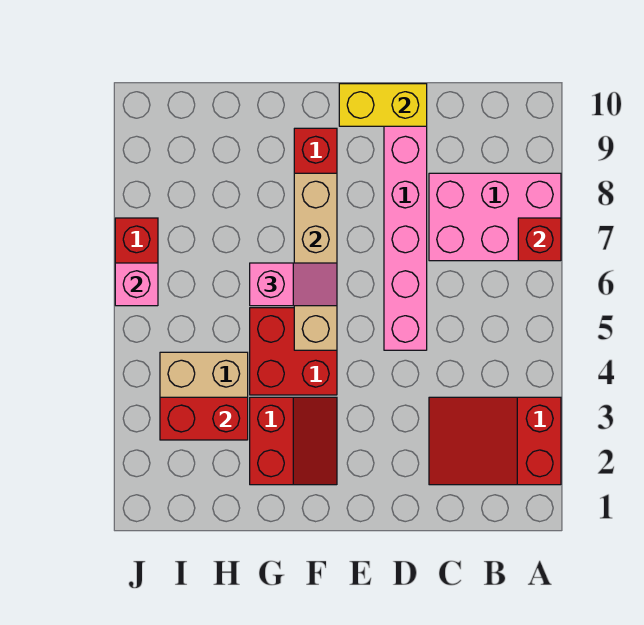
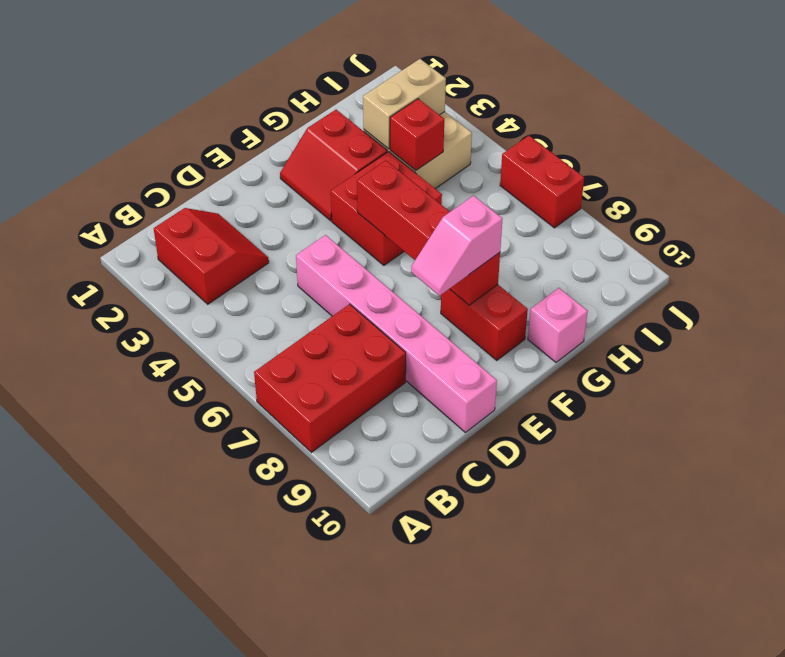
red slope A2:C3 level 1 top A -> red slope B2:C3 level 1 top B
pink brick A7:C8 level 1 -> red brick A7:C8 level 1
red brick A7 level 2 -> red brick H4 level 2
yellow brick D10:E10 level 2 -> none
tan brick F5:F8 level 2 -> red brick F5:F8 level 2
pink slope F6:G6 level 3 top G -> pink slope E8:F8 level 3 top F
red brick H3:I3 level 2 -> tan brick H3:I3 level 2
pink brick J6 level 2 -> pink brick G10 level 1

